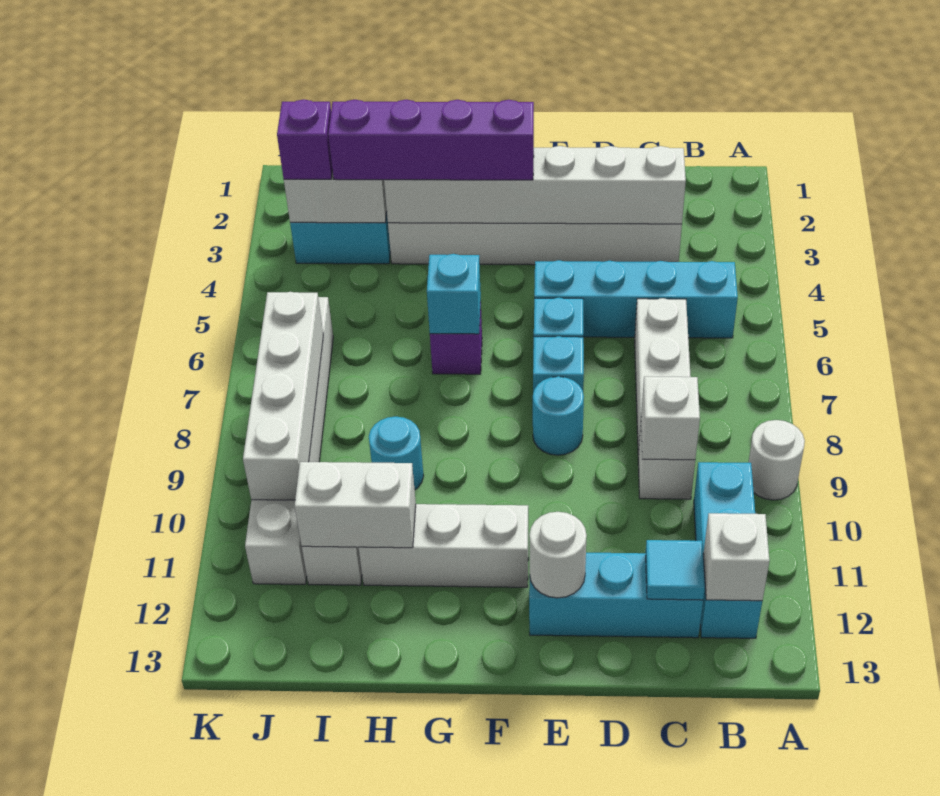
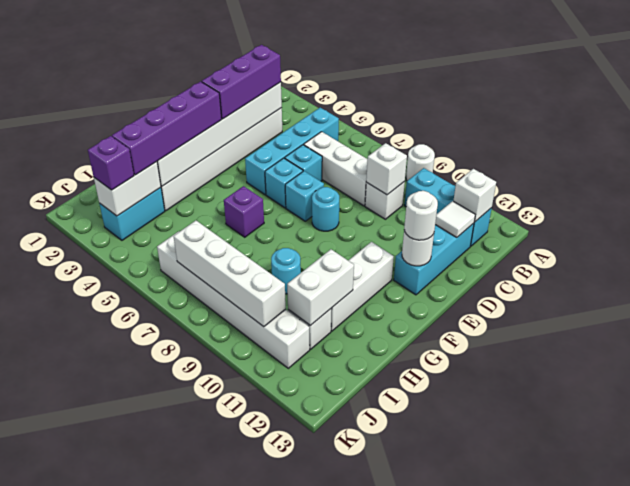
none -> purple brick C3:E3 level 3
cyan tile C12 level 2 -> white tile C12 level 2
none -> white round brick E12 level 3
cyan brick G6 level 2 -> cyan brick D6 level 1

